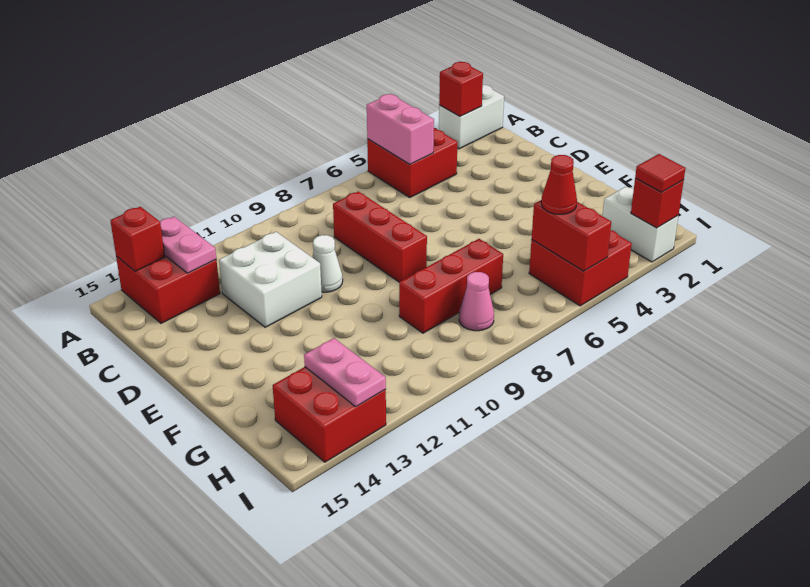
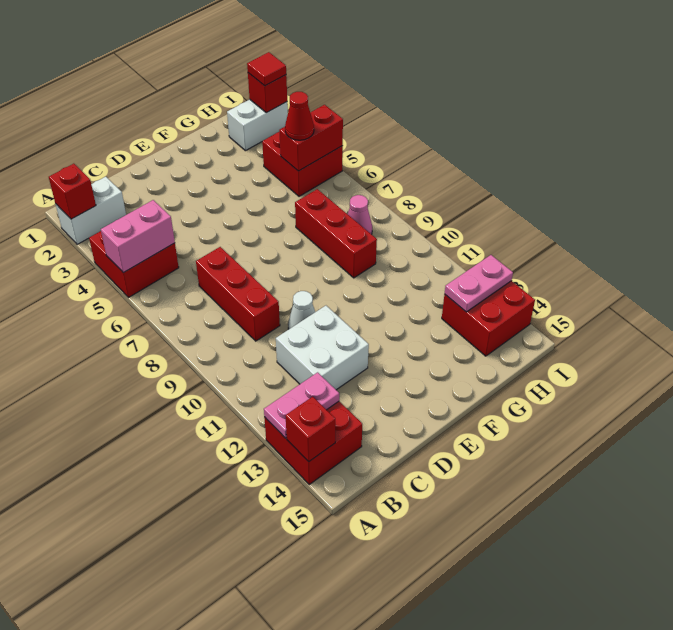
white brick A1:A2 level 1 -> white brick A2:B2 level 1
red brick C8:E8 level 1 -> red brick C7:C9 level 1

